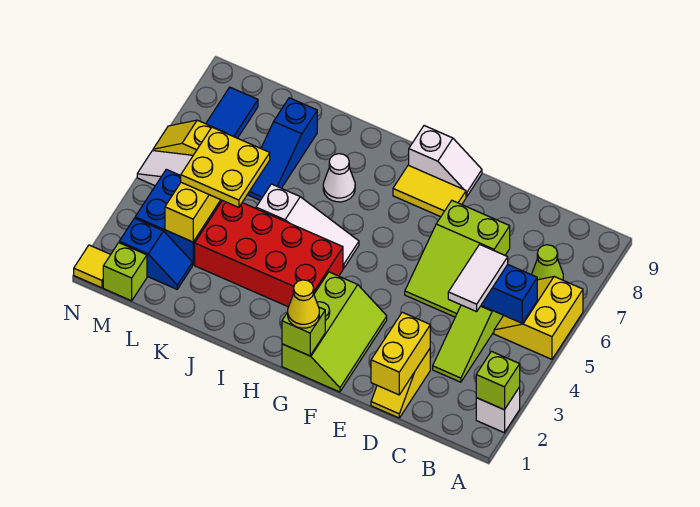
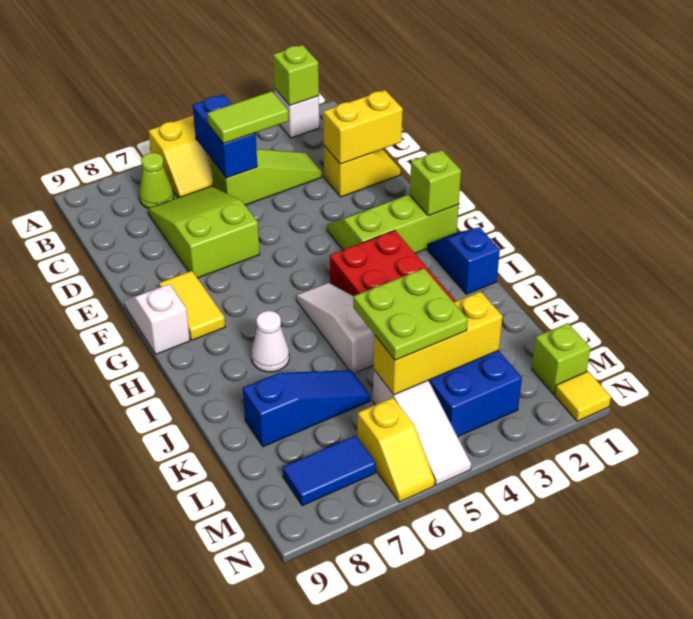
white tile C4:C5 level 3 -> lime tile C4:C5 level 3
lime slope D5:E7 level 1 top 7 -> lime slope C6:E7 level 1 top E
yellow cone G1 level 3 -> none
yellow plate K4:L5 level 3 -> lime plate K4:L5 level 3
blue slope L2:M2 level 1 top M -> blue slope H1:I1 level 1 top I

